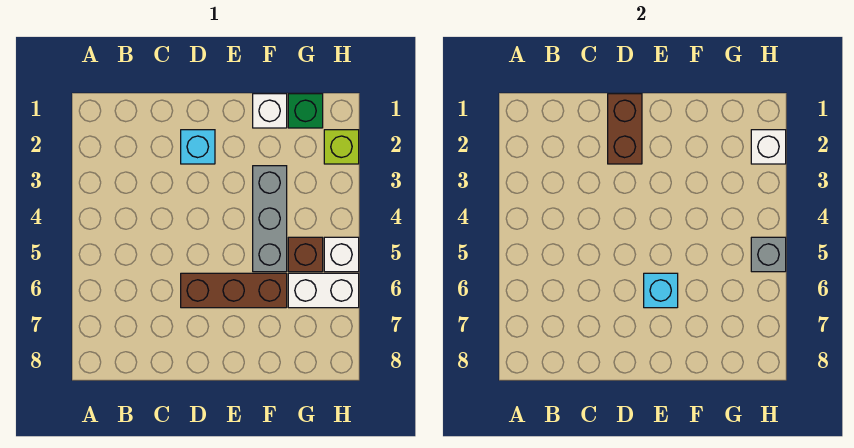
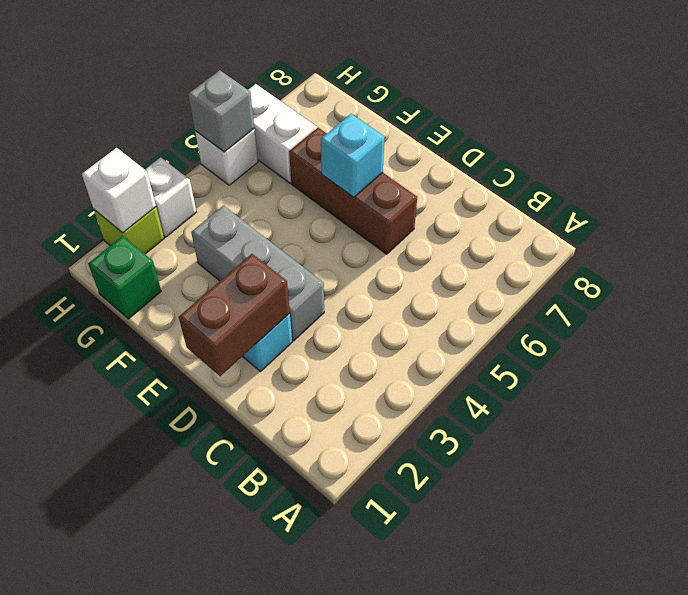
white brick F1 level 1 -> white brick H3 level 1
grey brick F3:F5 level 1 -> grey brick D3:F3 level 1
brown brick G5 level 1 -> none

